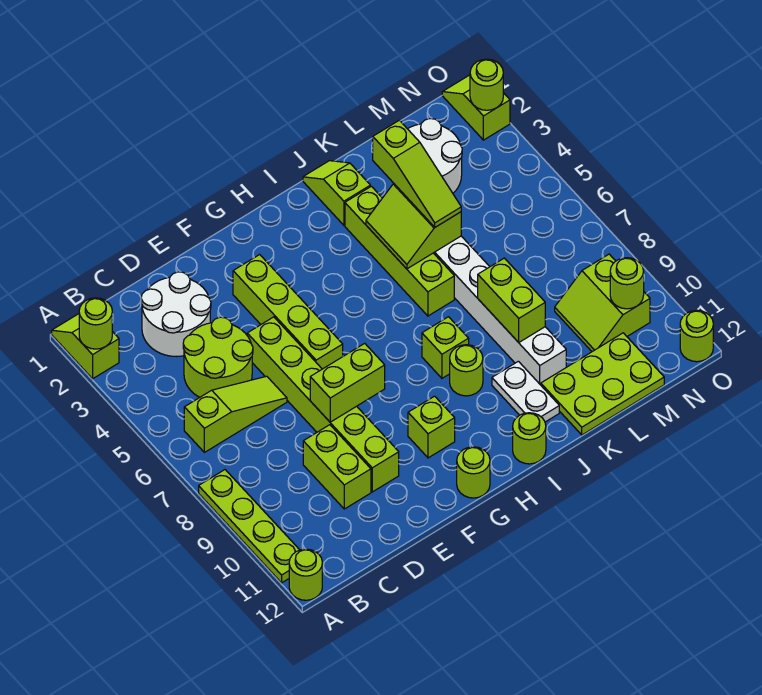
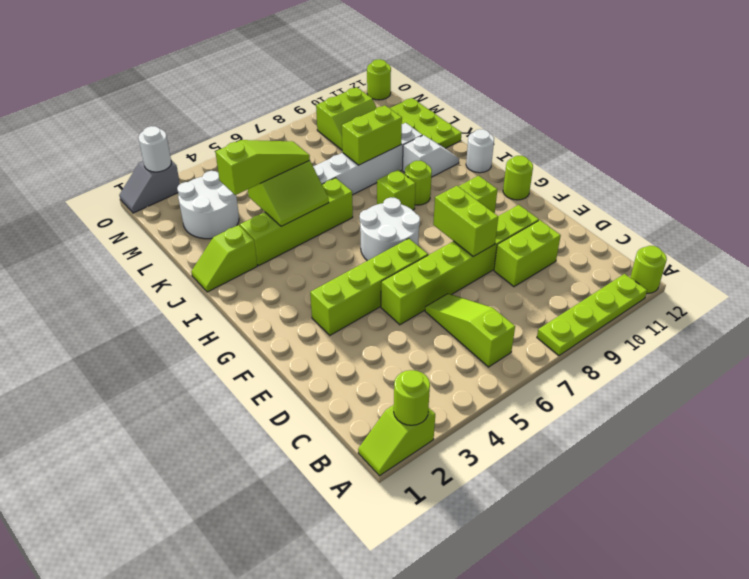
white round brick C2:D3 level 1 -> white round brick G6:H7 level 1
lime round brick C4:D5 level 1 -> none
lime round brick I12 level 1 -> white round brick I12 level 1
white plate J10:J11 level 1 -> white slope J10:J11 level 1 top 10
lime round brick N10 level 2 -> none
lime slope O1:O2 level 1 top 2 -> grey slope O1:O2 level 1 top 2
lime round brick O2 level 2 -> white round brick O2 level 2

